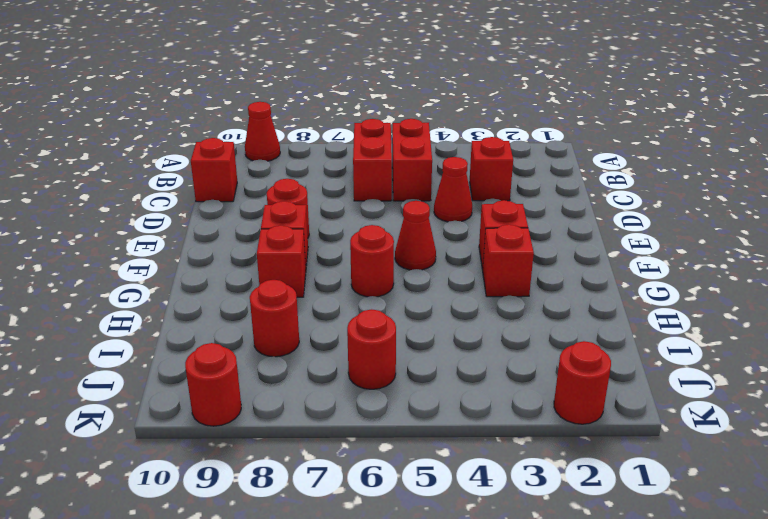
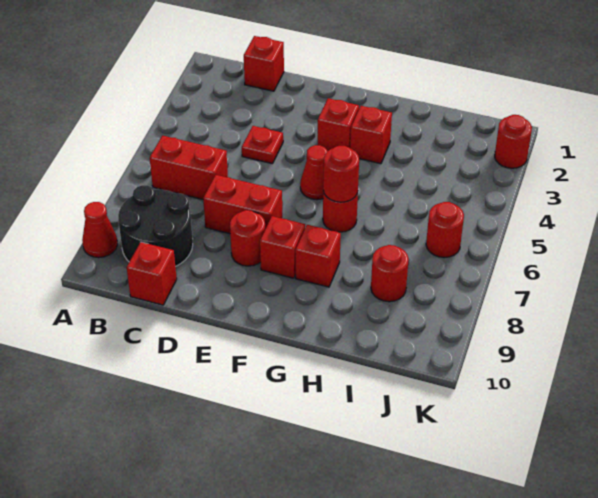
red brick B5:C5 level 1 -> red brick D7:E7 level 1
none -> black round brick B8:C9 level 1
red brick C3 level 1 -> red brick C1 level 1
red cone D4 level 1 -> red plate D4 level 1
red round brick K9 level 1 -> red round brick G6 level 2

